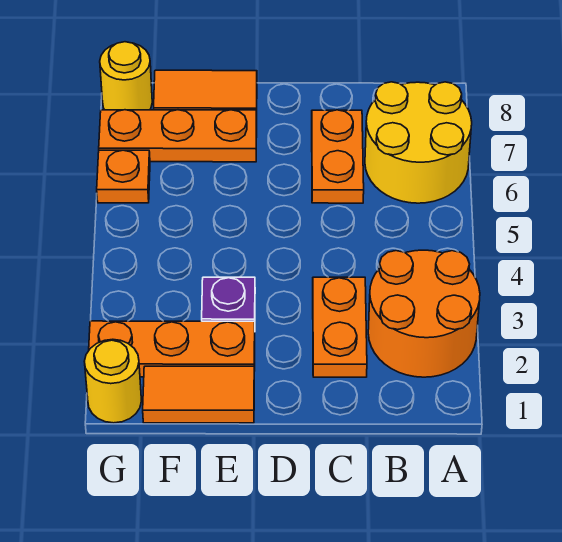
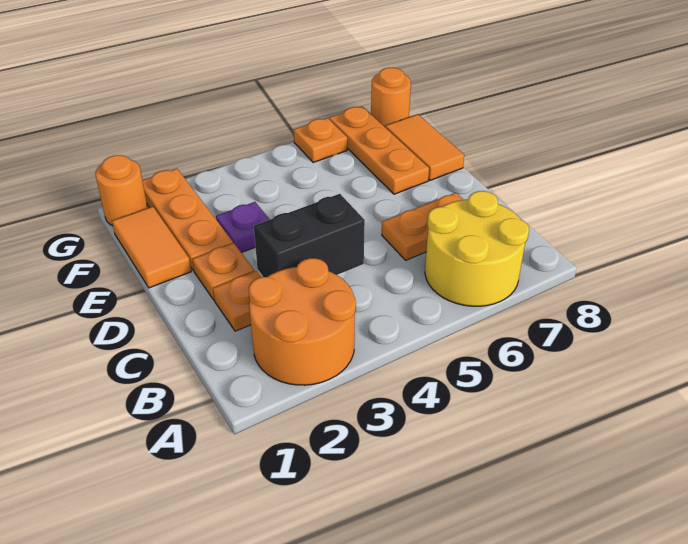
none -> black brick C3:C4 level 2
none -> orange plate D2 level 1
yellow round brick G1 level 1 -> orange round brick G1 level 1
yellow round brick G8 level 1 -> orange round brick G8 level 1

